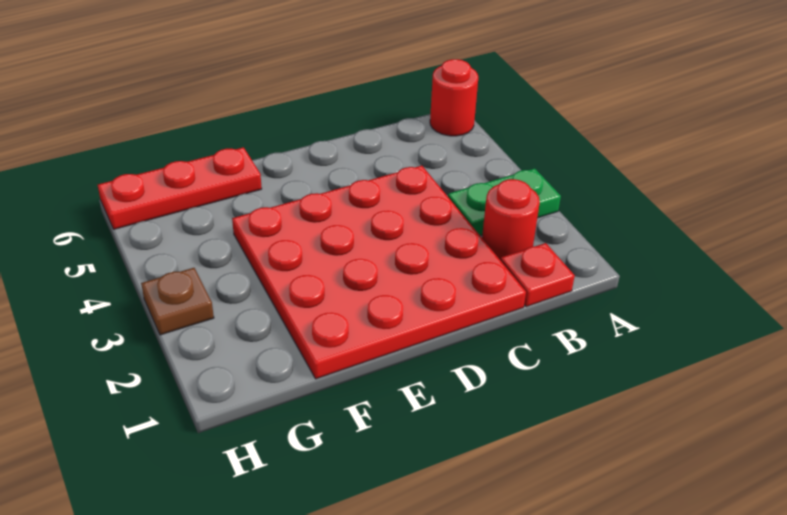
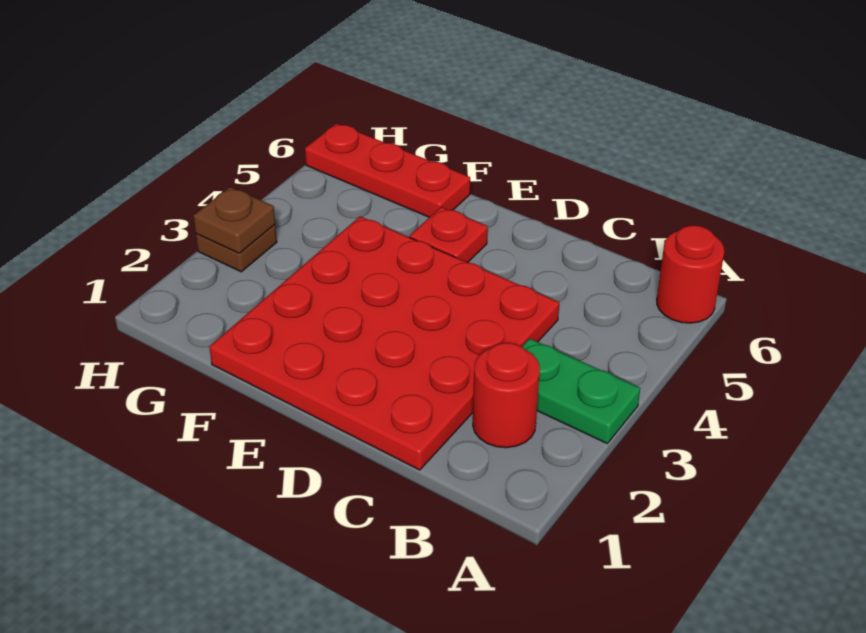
red plate B1 level 1 -> red plate E5 level 1
none -> brown plate H3 level 2

